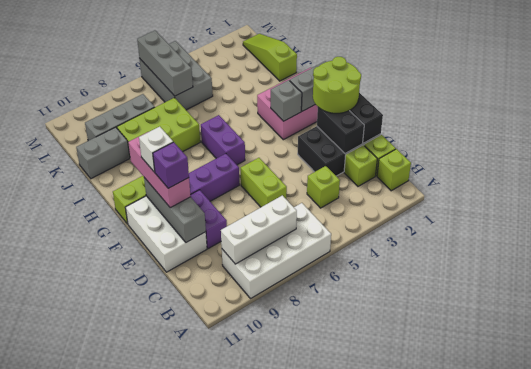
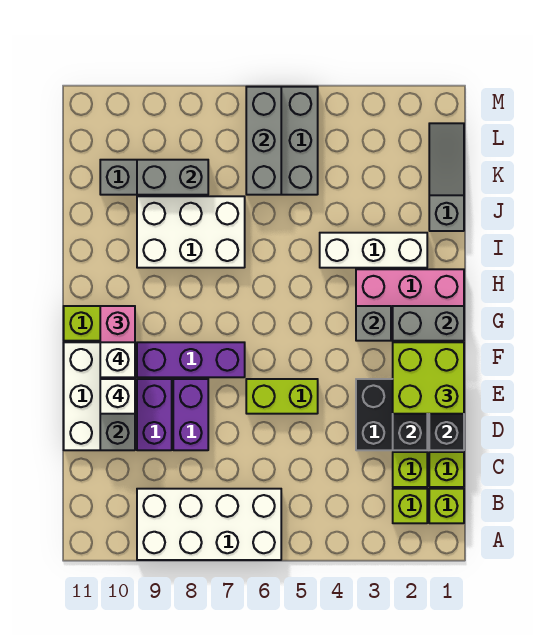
white brick B7:B9 level 2 -> white brick I2:I4 level 1
lime brick C4 level 1 -> lime brick B2 level 1
lime brick D6:E6 level 1 -> lime brick E5:E6 level 1
lime round brick E1:F2 level 3 -> lime brick E1:F2 level 3
purple brick E10 level 4 -> white brick E10 level 4
purple brick G6:H6 level 1 -> purple brick D8:E8 level 1
lime brick I7:J9 level 1 -> white brick I7:J9 level 1
lime slope J1:L1 level 1 top J -> grey slope J1:L1 level 1 top J
grey brick J10:J11 level 1 -> grey brick K8:K9 level 2

